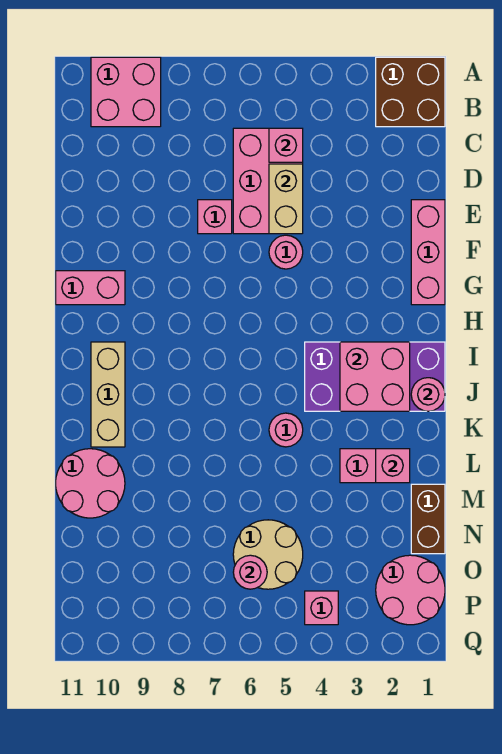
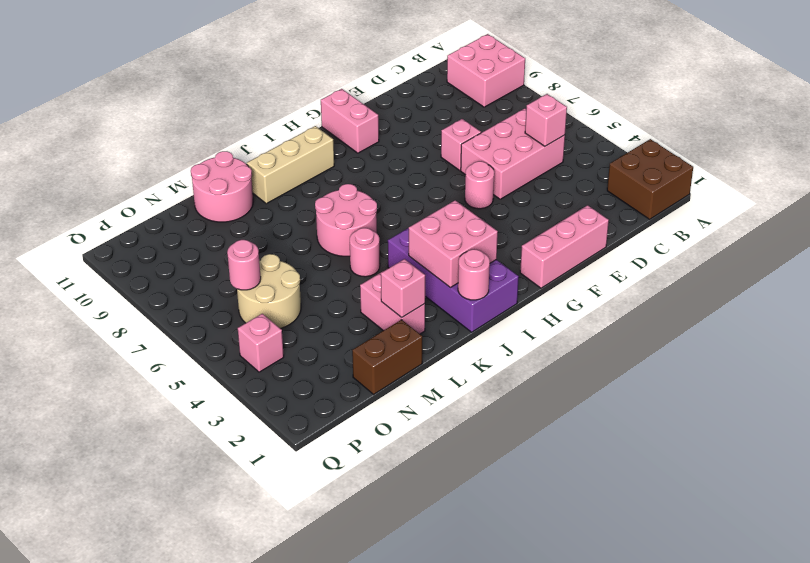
tan brick D5:E5 level 2 -> none
pink round brick O1:P2 level 1 -> pink round brick J6:K7 level 1

